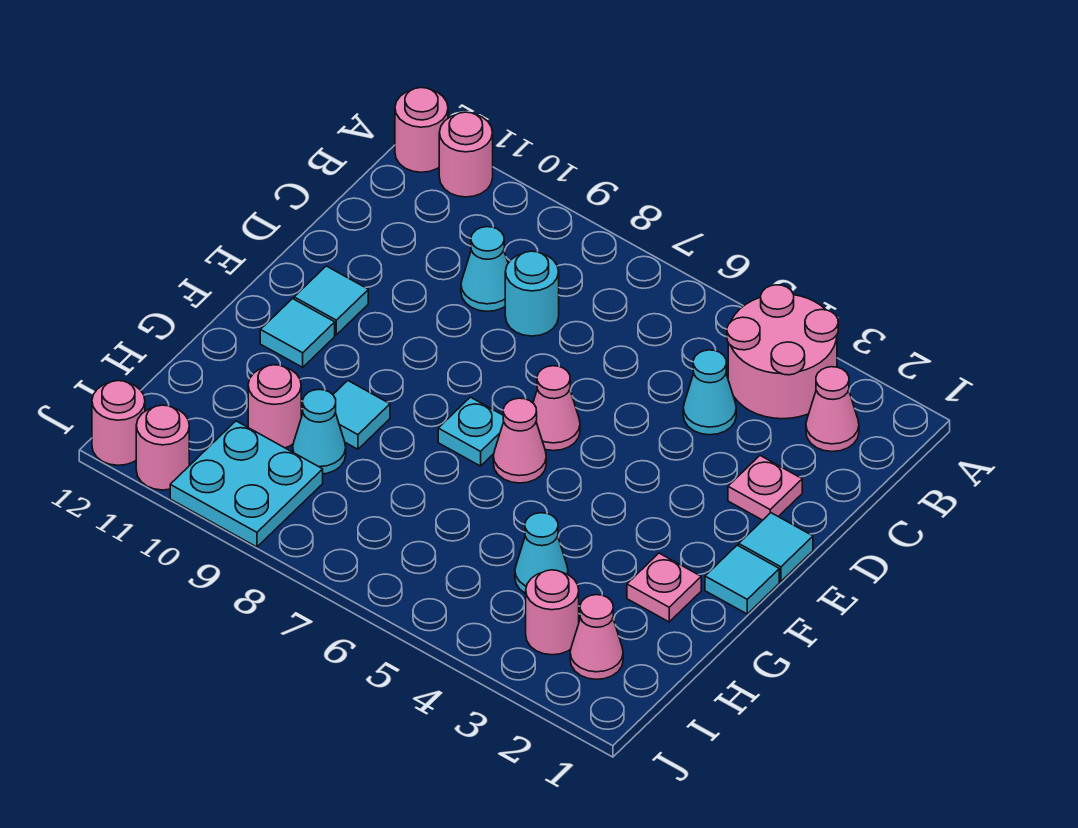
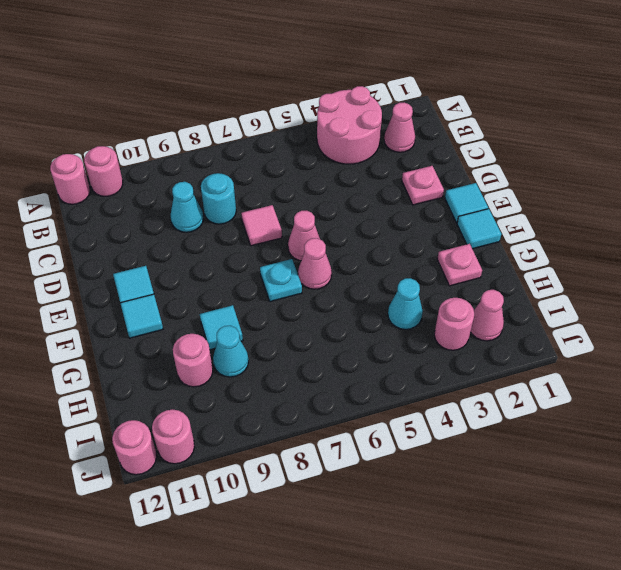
cyan cone C4 level 1 -> none
none -> pink tile D7 level 1
cyan plate I9:J10 level 1 -> none

